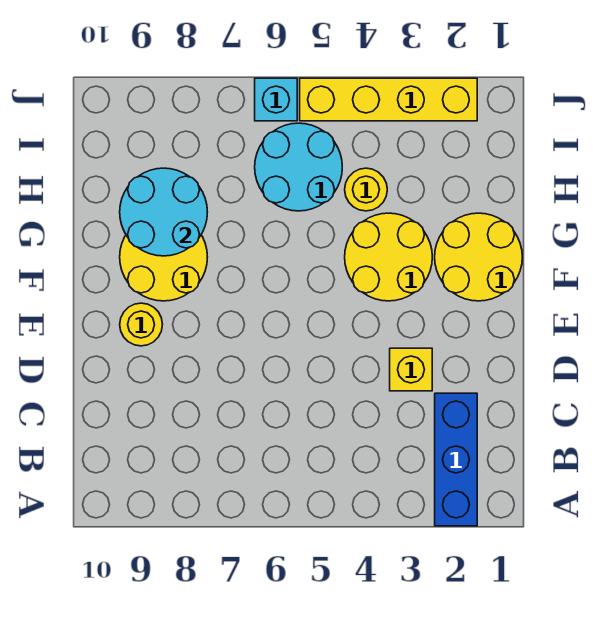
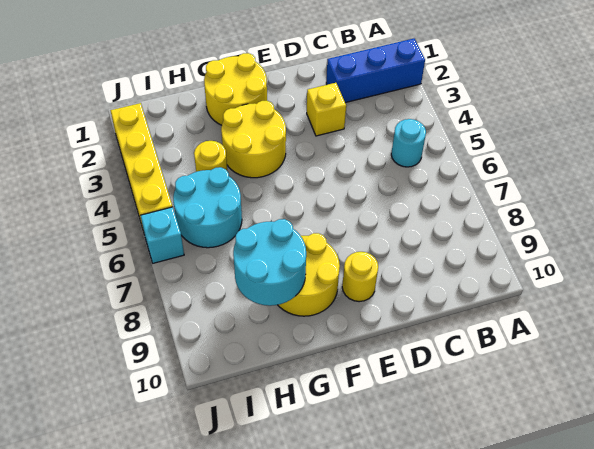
none -> cyan round brick B5 level 1

